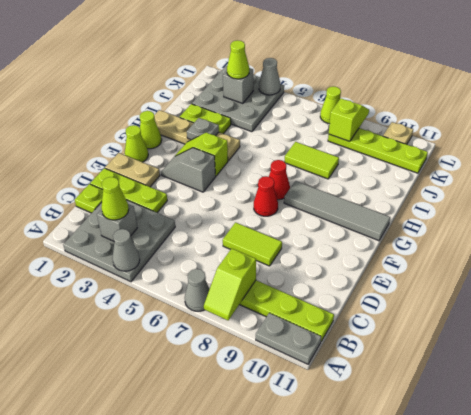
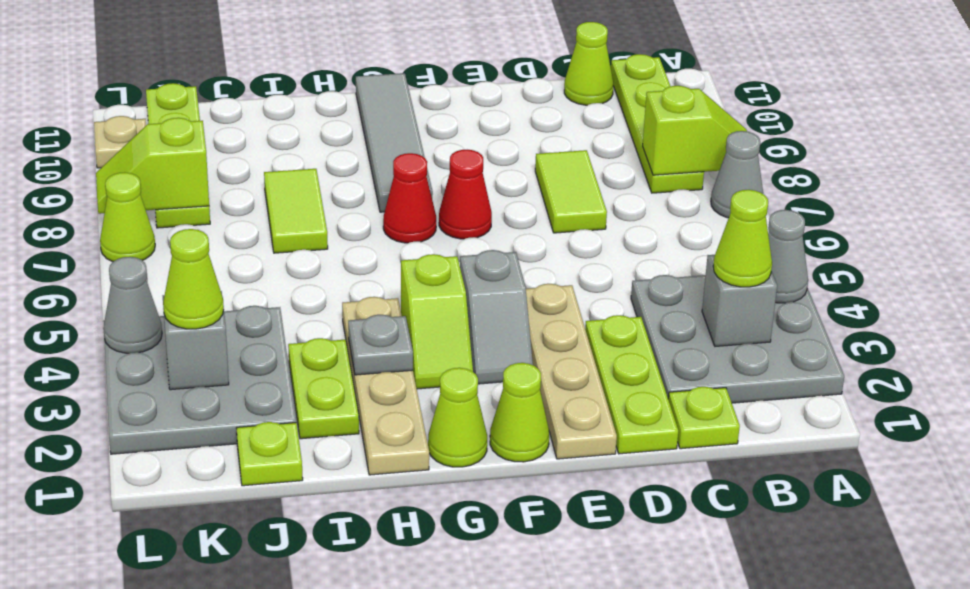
grey plate A10:A11 level 1 -> none
none -> lime cone C11 level 1
tan plate E1:E2 level 1 -> tan plate E1:E4 level 1
none -> lime plate J1 level 1

